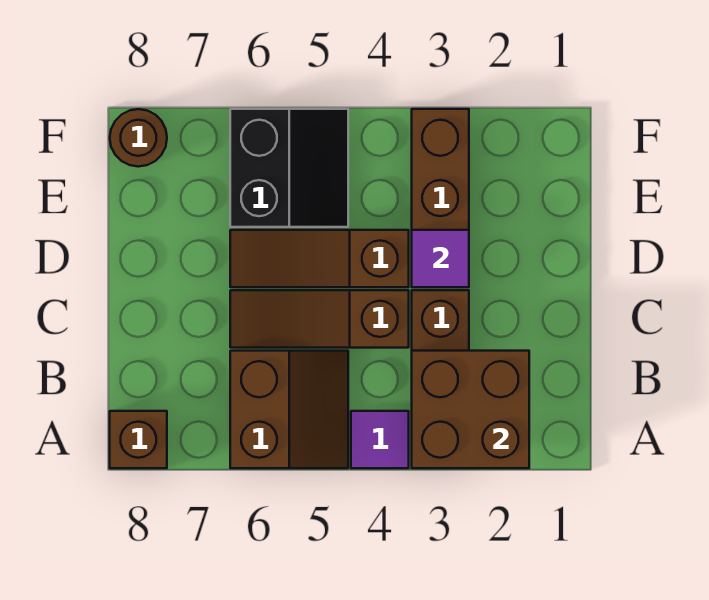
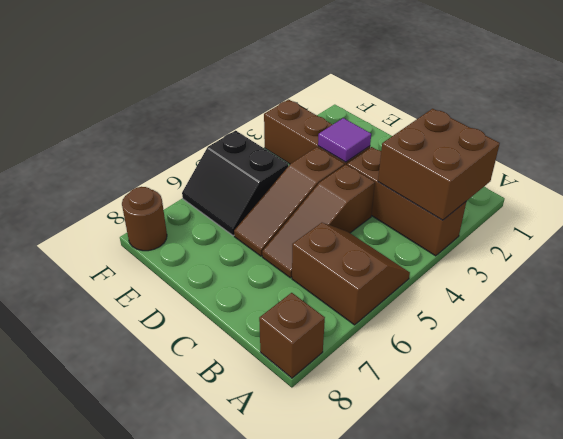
purple tile A4 level 1 -> none
black slope E5:F6 level 1 top 6 -> black slope E5:F6 level 1 top 5

